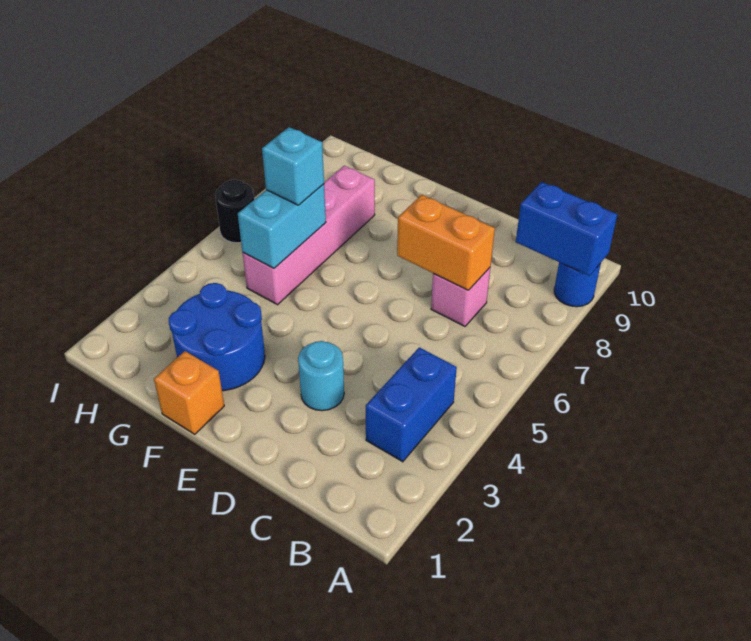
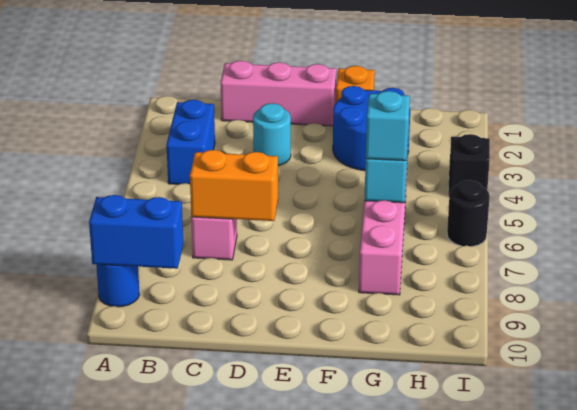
none -> pink brick C1:E1 level 1
none -> black brick I4 level 1

